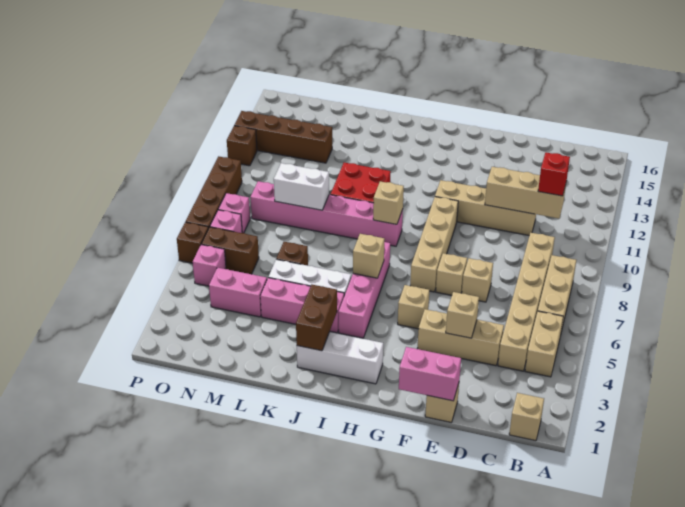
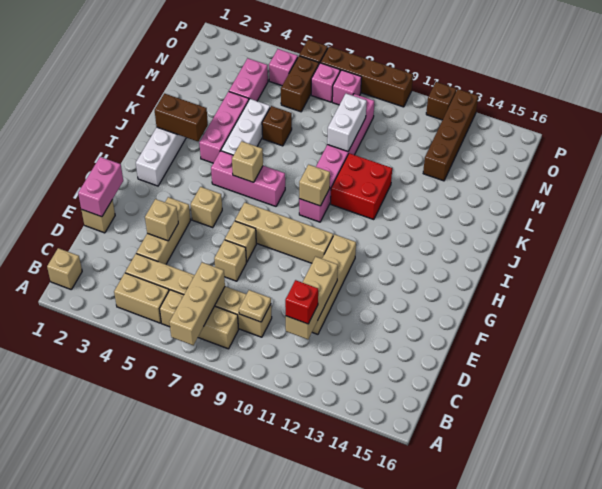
none -> tan brick A7:C7 level 2
none -> tan plate C9 level 2
pink brick I4:I7 level 1 -> pink brick I5:I7 level 1

